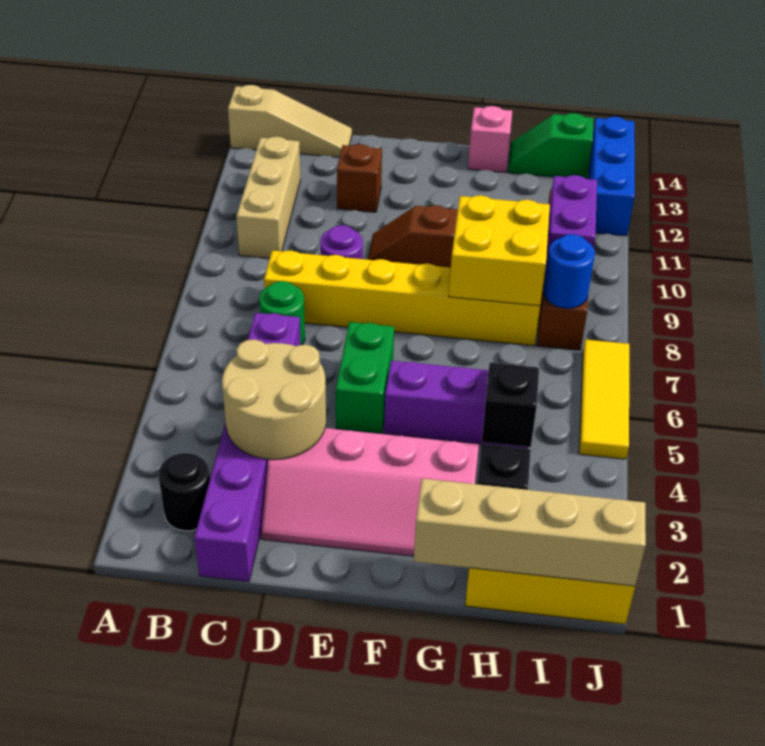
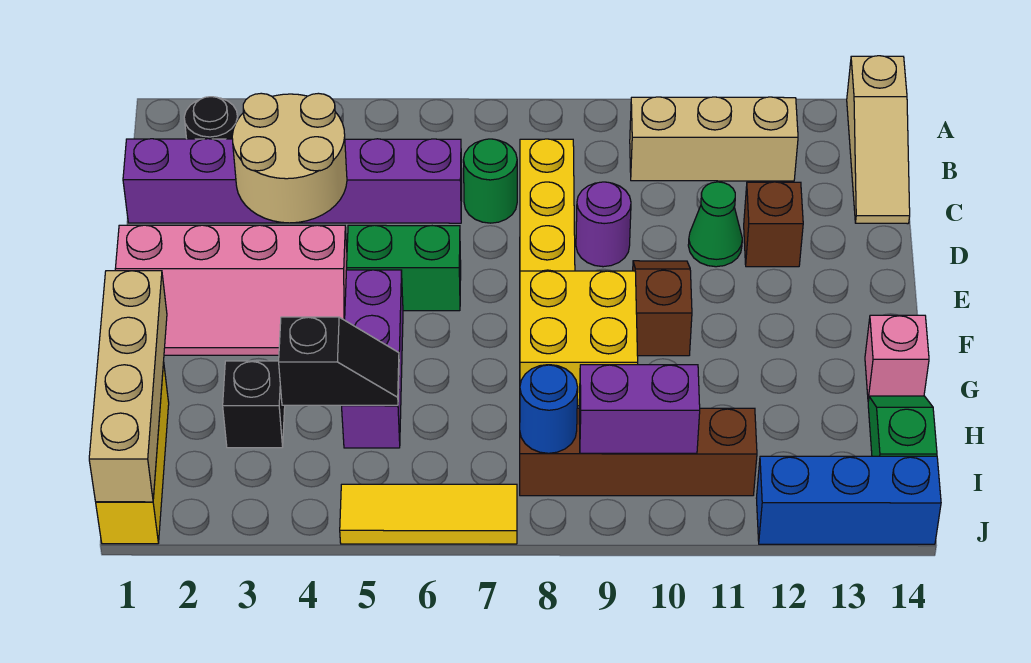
pink slope D2:G3 level 1 top 3 -> pink slope E1:F4 level 1 top E
none -> green cone D11 level 1

